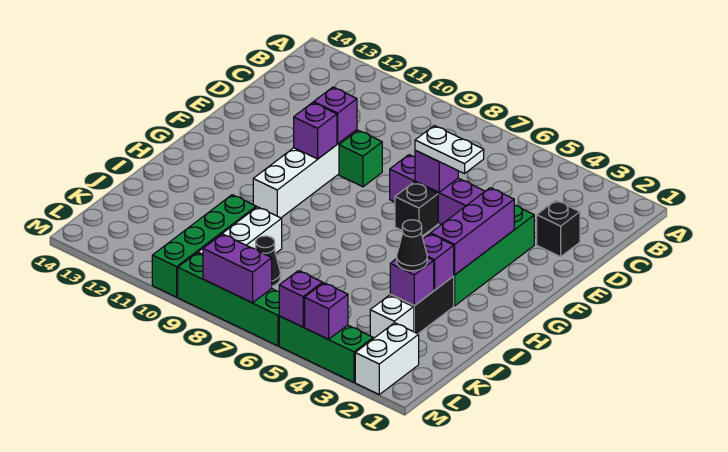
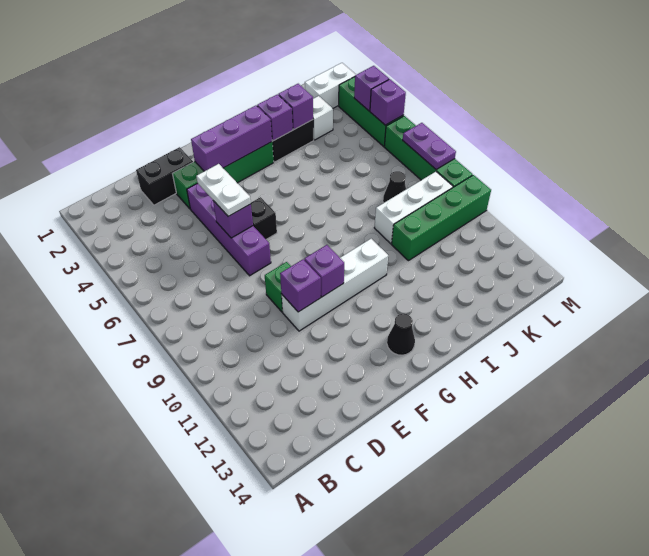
black brick D2 level 1 -> black brick D2:E2 level 1
black cone J3 level 3 -> black cone G13 level 1
purple brick M7:M8 level 2 -> purple plate M7:M8 level 2

